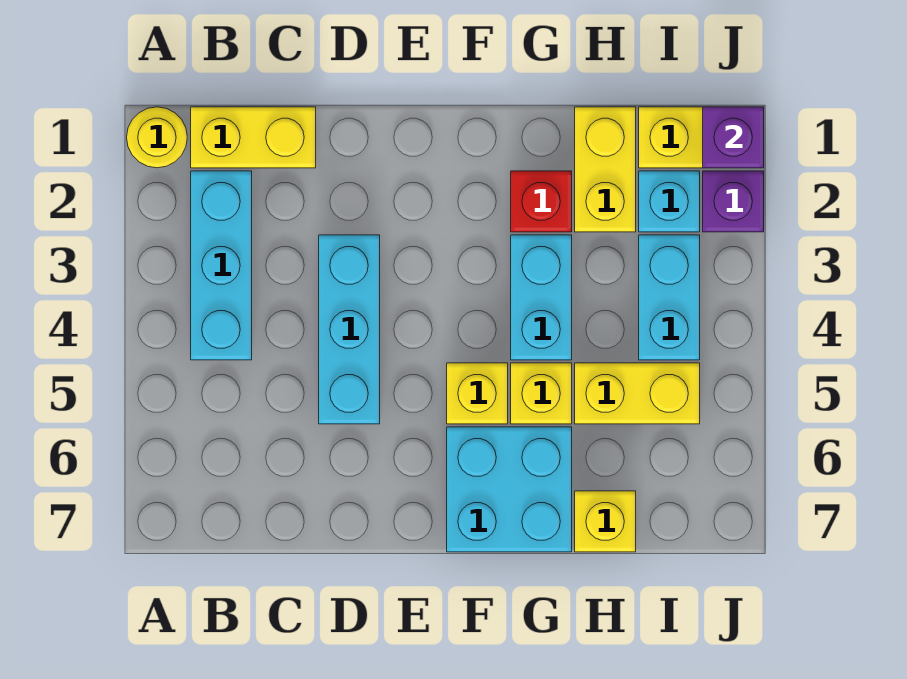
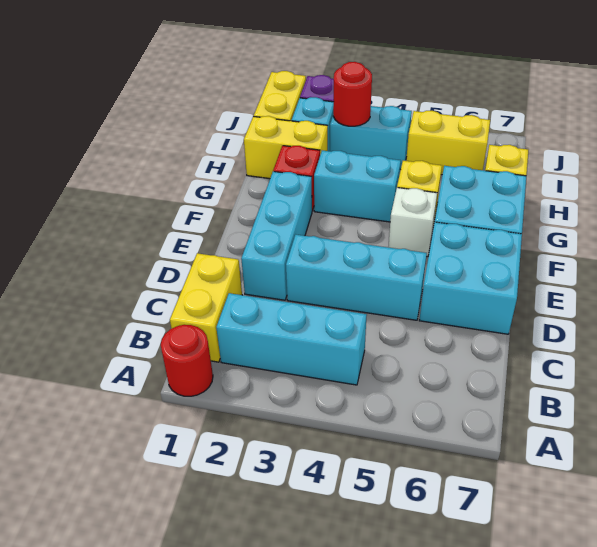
yellow round brick A1 level 1 -> red round brick A1 level 1
none -> cyan brick D2:F2 level 1
none -> cyan brick D6:E7 level 1
yellow brick F5 level 1 -> white brick F5 level 1
yellow brick H5:I5 level 1 -> yellow brick I5:I6 level 1
none -> red round brick I3 level 2
purple brick J1 level 2 -> none

